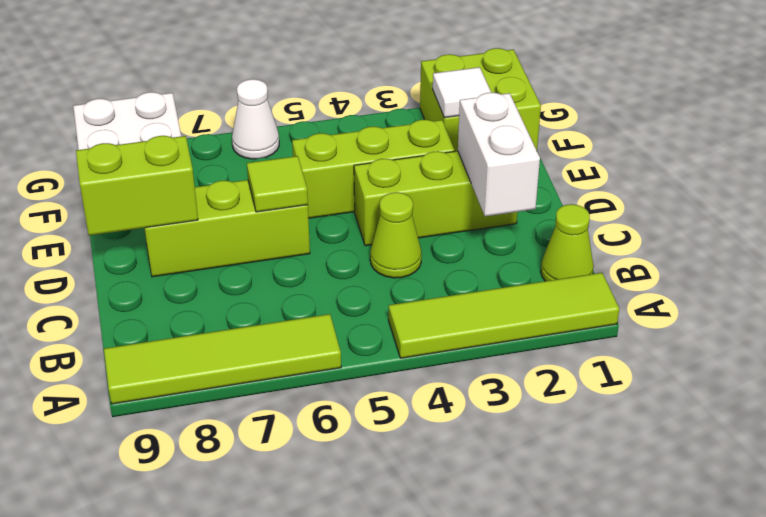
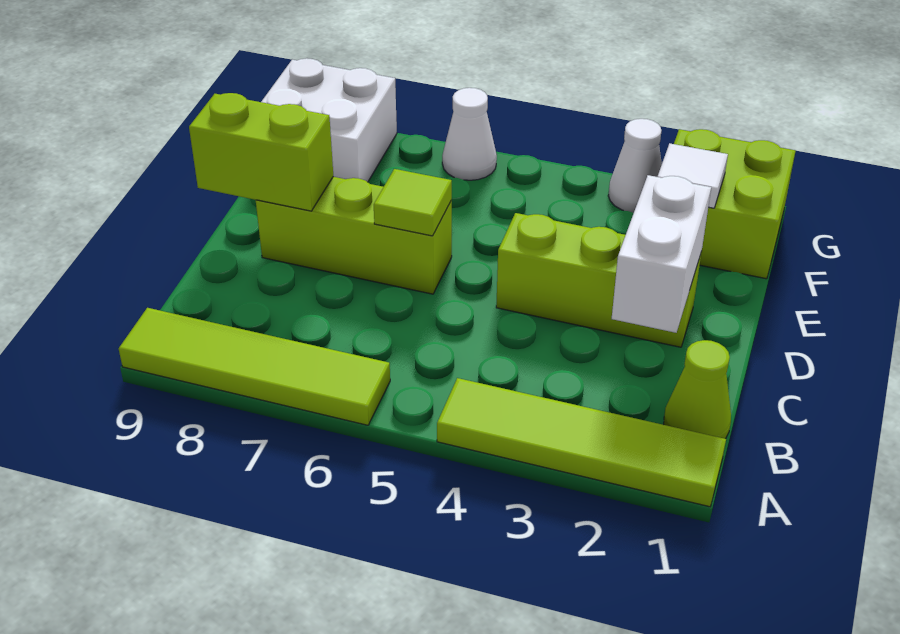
lime cone C4 level 1 -> none
lime brick E3:E5 level 1 -> none
none -> white cone G3 level 1

